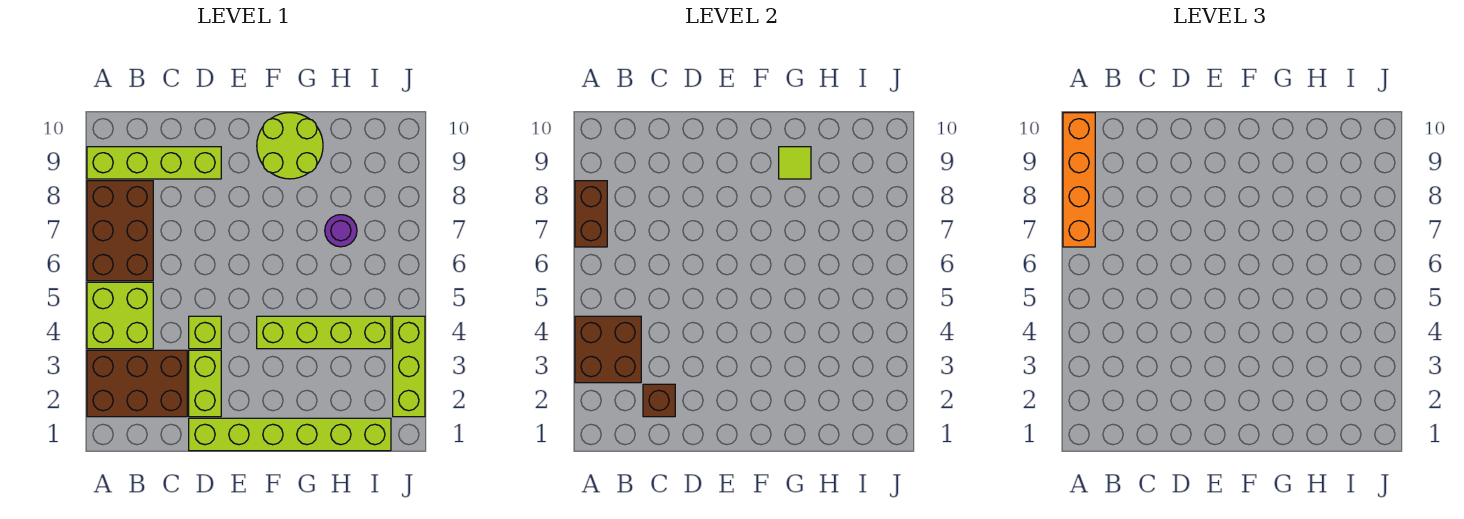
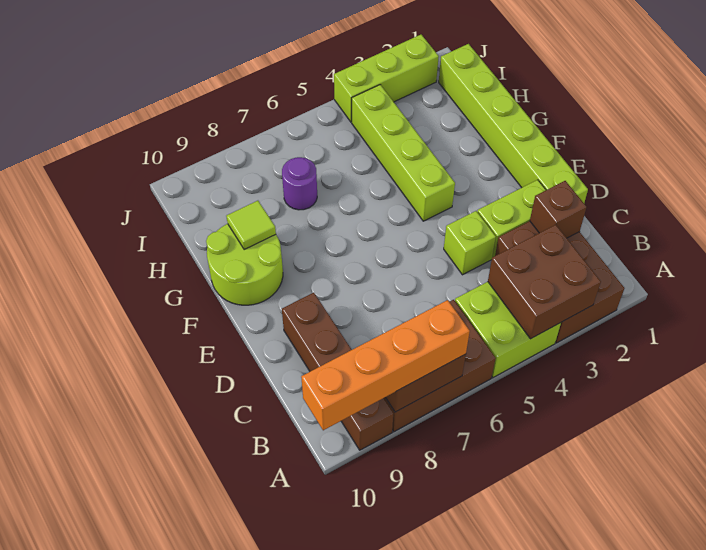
lime brick A9:D9 level 1 -> brown brick A9:D9 level 1

